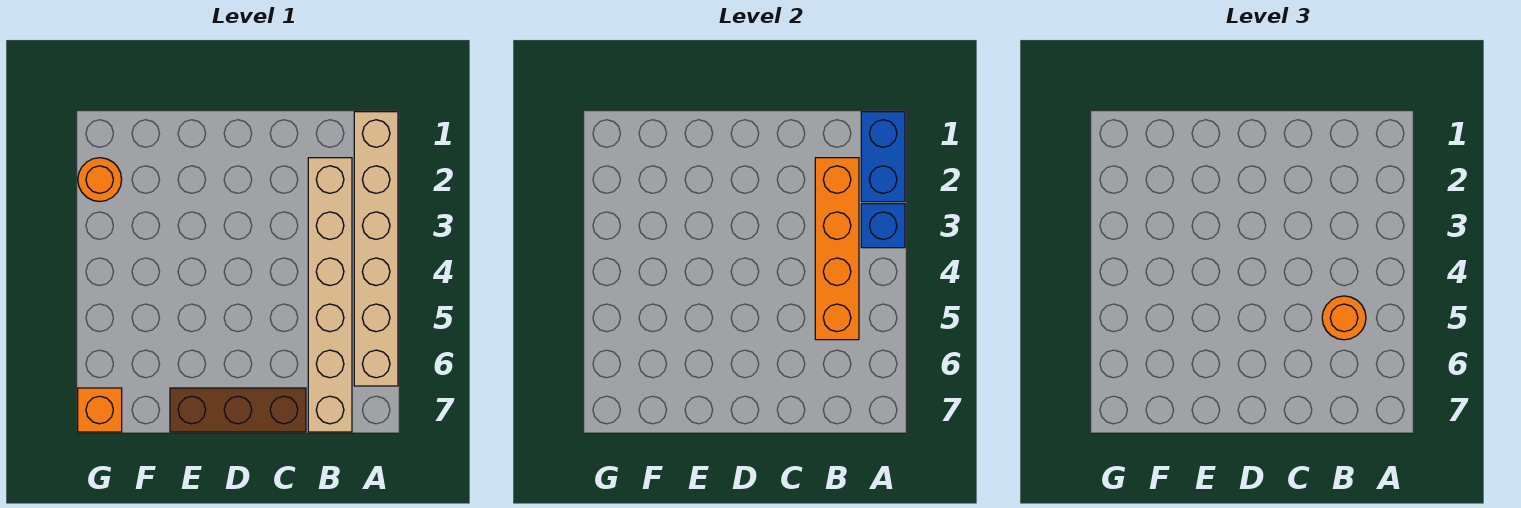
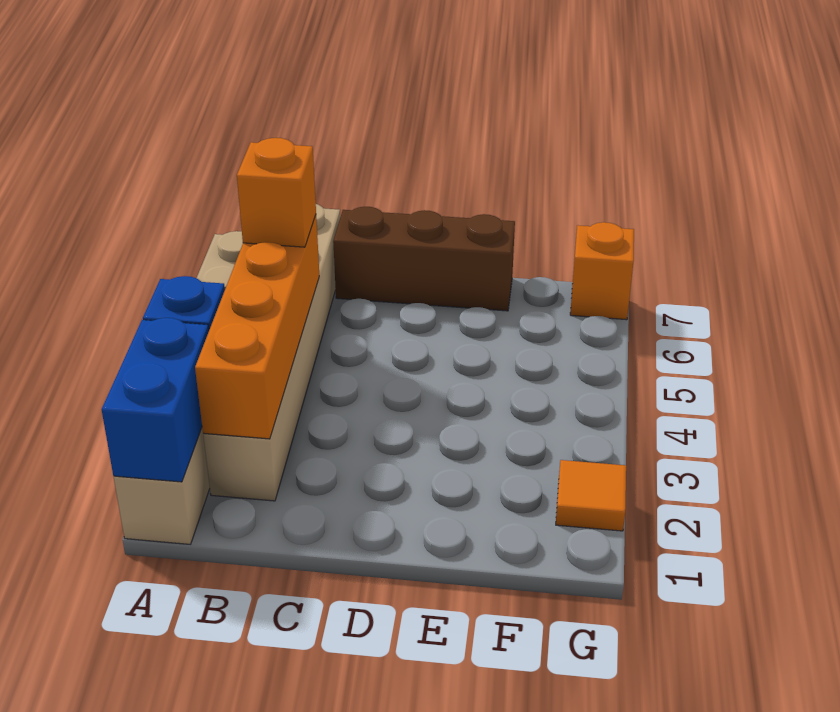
orange round brick B5 level 3 -> orange brick B5 level 3
orange round brick G2 level 1 -> orange tile G2 level 1

